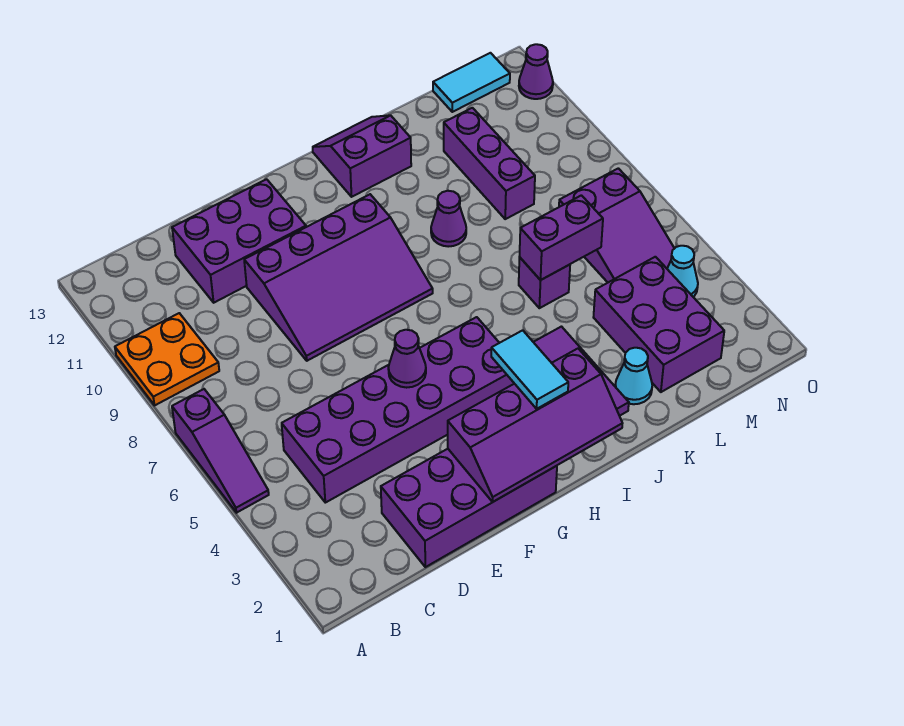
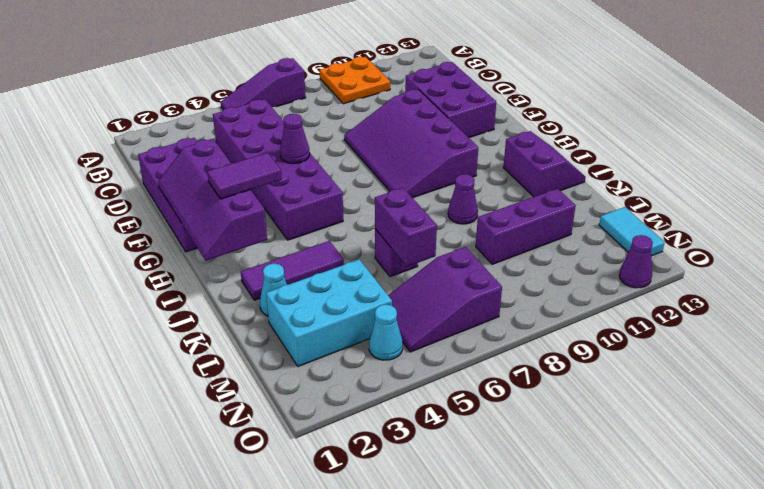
cyan tile H2:H3 level 3 -> purple tile H2:H3 level 3
purple brick L2:M4 level 1 -> cyan brick L2:M4 level 1

